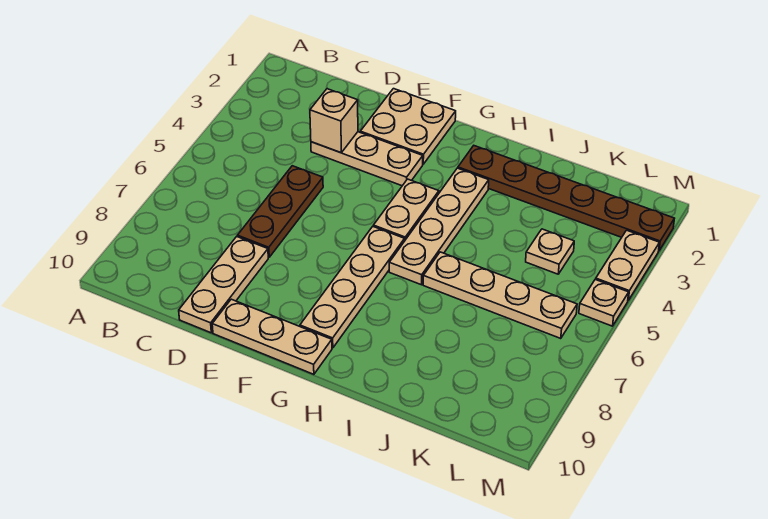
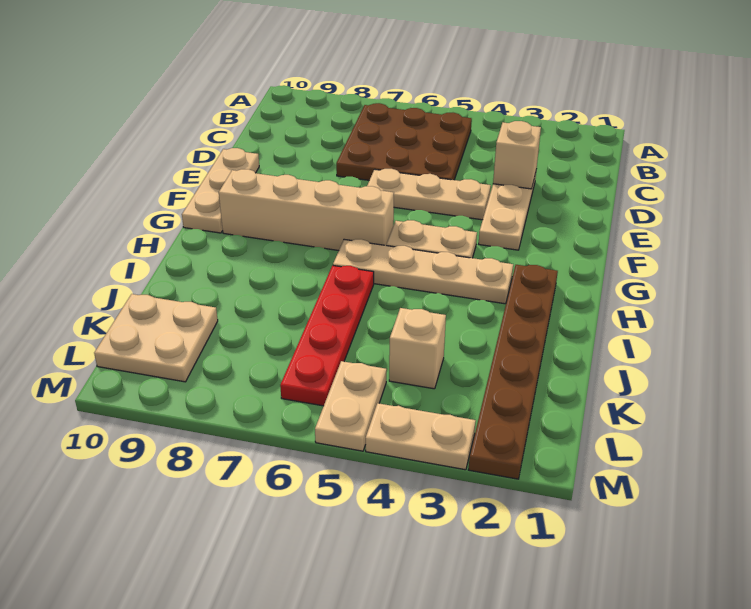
brown plate D5:D7 level 1 -> brown plate B5:D7 level 1
tan plate D8:D10 level 1 -> tan plate E4:E6 level 1
tan plate E1:F2 level 1 -> tan plate K9:L10 level 1
tan plate G6:G9 level 1 -> tan brick G6:G9 level 1
tan plate I6:L6 level 1 -> red plate I6:L6 level 1
tan plate K4 level 1 -> tan brick K4 level 1
tan plate M5 level 1 -> tan plate L5:M5 level 1

